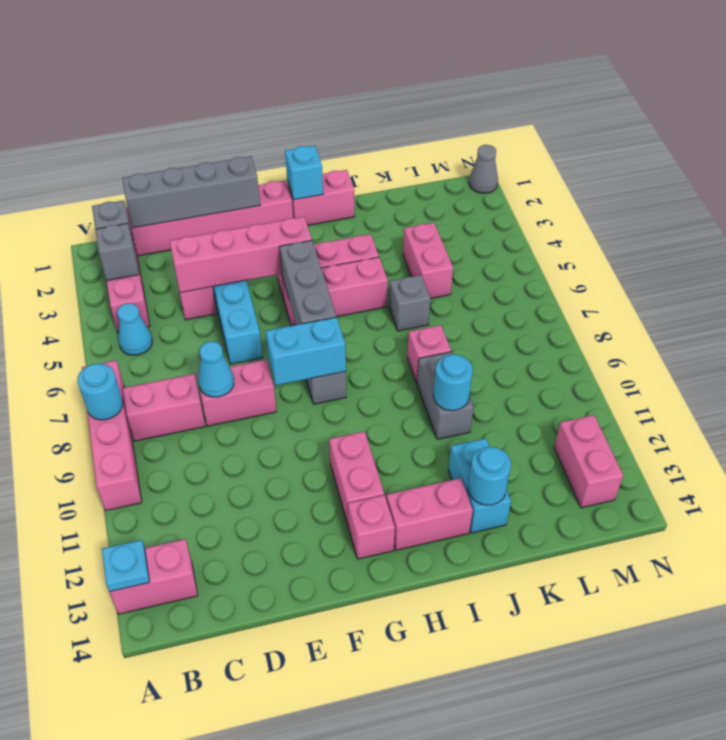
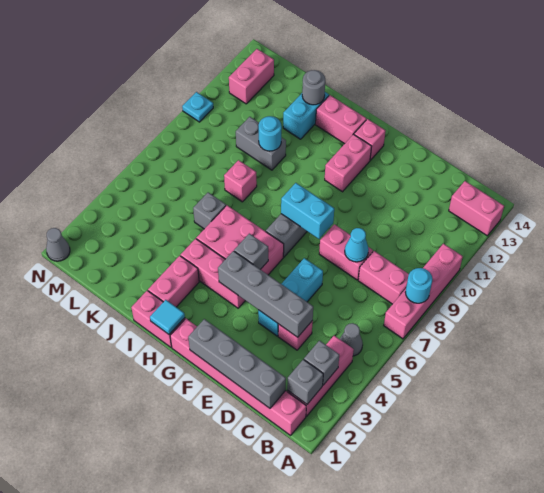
cyan plate A13 level 2 -> cyan plate N10 level 1
cyan cone B5 level 1 -> grey cone B5 level 1
pink brick D4:G4 level 2 -> grey brick D4:G4 level 2
pink brick G5:I5 level 1 -> pink brick G5:I6 level 1
grey brick G5:G7 level 2 -> grey brick G5 level 2
cyan brick H1 level 2 -> cyan tile H1 level 2
grey brick J9:J10 level 1 -> grey brick J10:K10 level 1
cyan round brick J13 level 2 -> grey round brick J13 level 2
pink brick K4:K5 level 1 -> pink brick I2:I3 level 1

